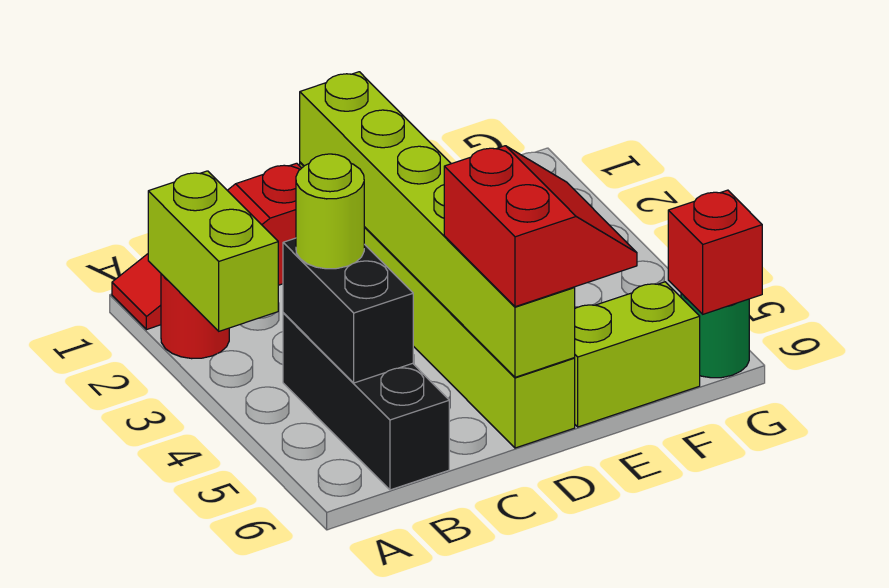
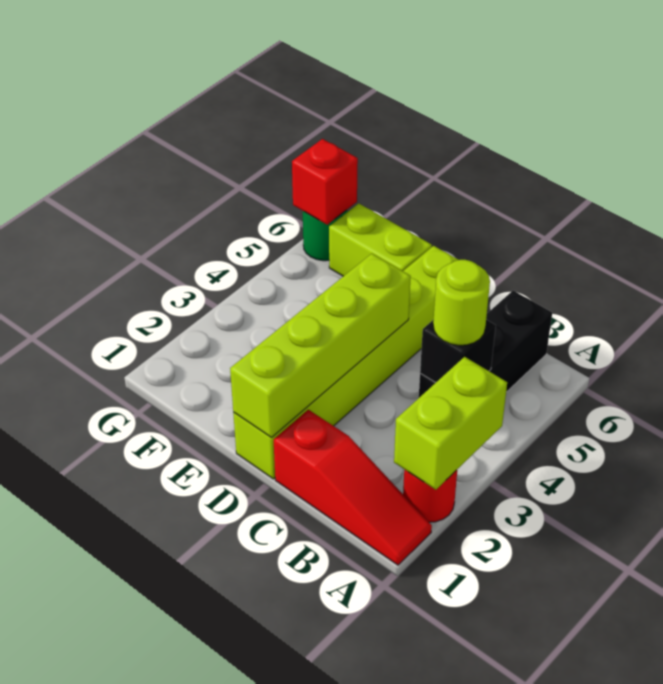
black brick B4:B5 level 2 -> black brick B4 level 2
lime brick D1:D6 level 2 -> lime brick D1:D4 level 2
red slope D5:E6 level 3 top D -> none

